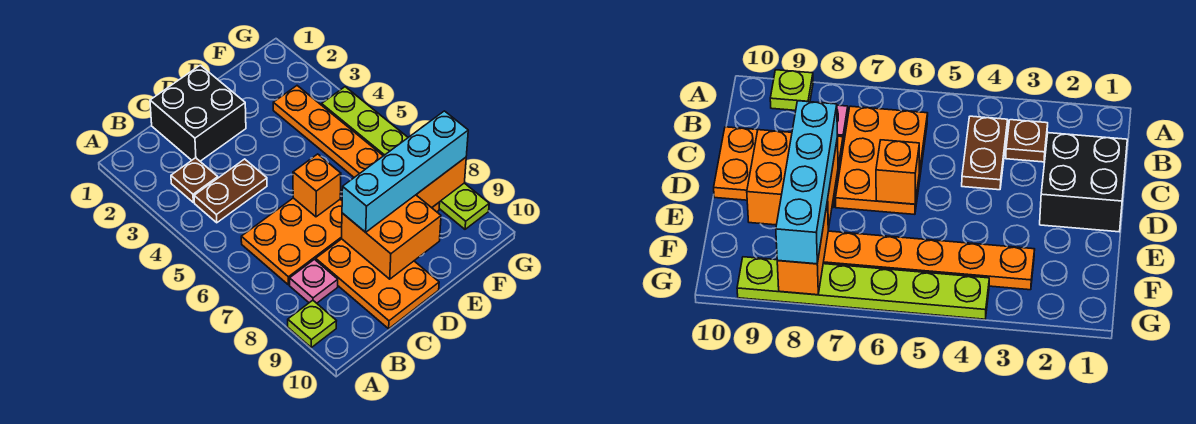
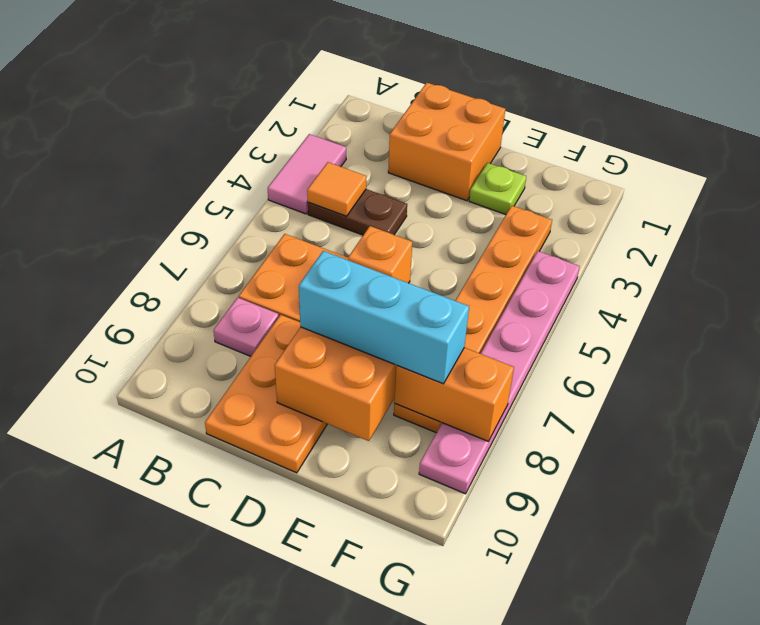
none -> pink tile A3:A4 level 1
lime plate A9 level 1 -> lime plate E2 level 1
brown plate B3 level 1 -> none
none -> orange tile B4 level 2
black brick C1:D2 level 1 -> orange brick C1:D2 level 1
cyan brick D8:G8 level 3 -> cyan brick D8:F8 level 3
lime plate G4:G9 level 1 -> pink plate G4:G9 level 1

